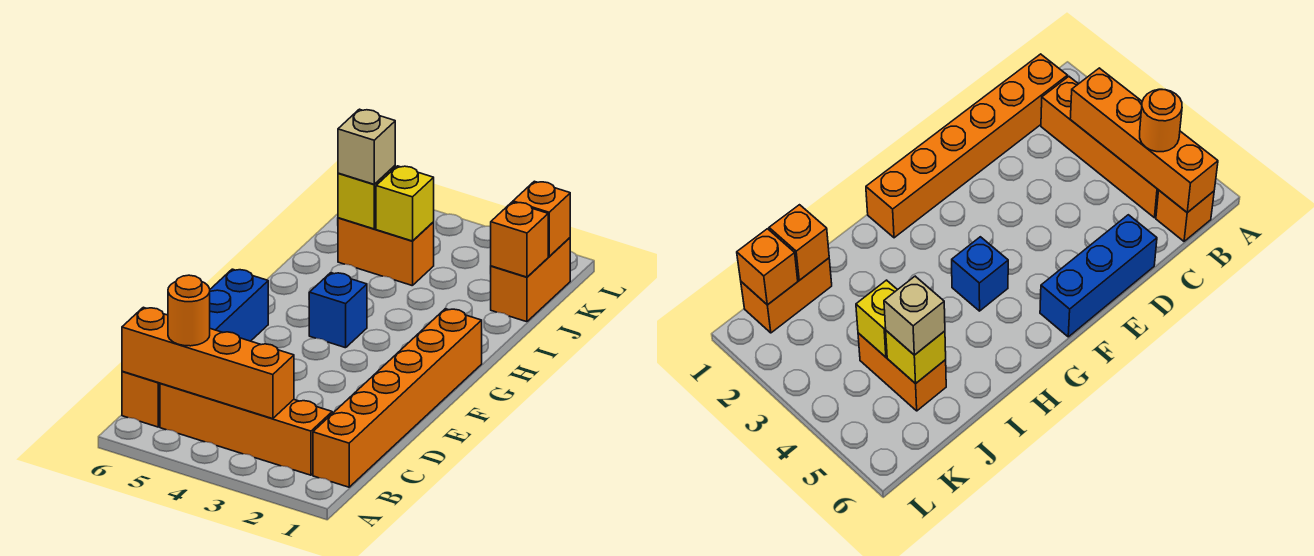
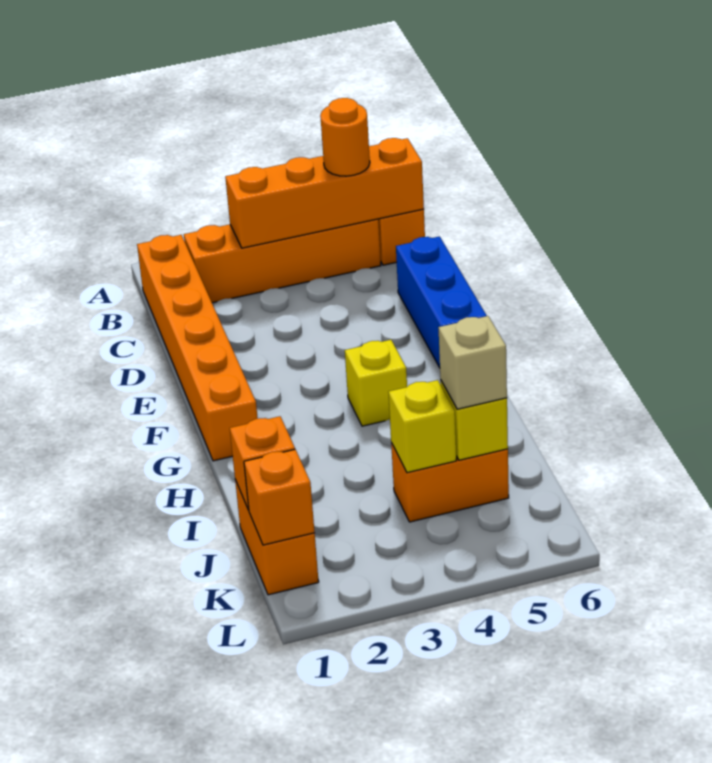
blue brick G4 level 1 -> yellow brick G4 level 1

